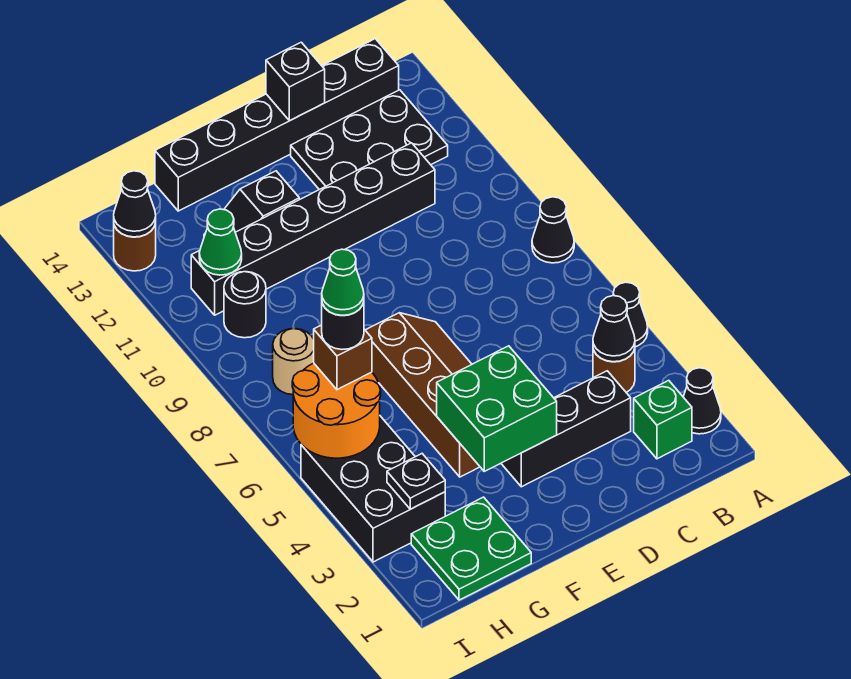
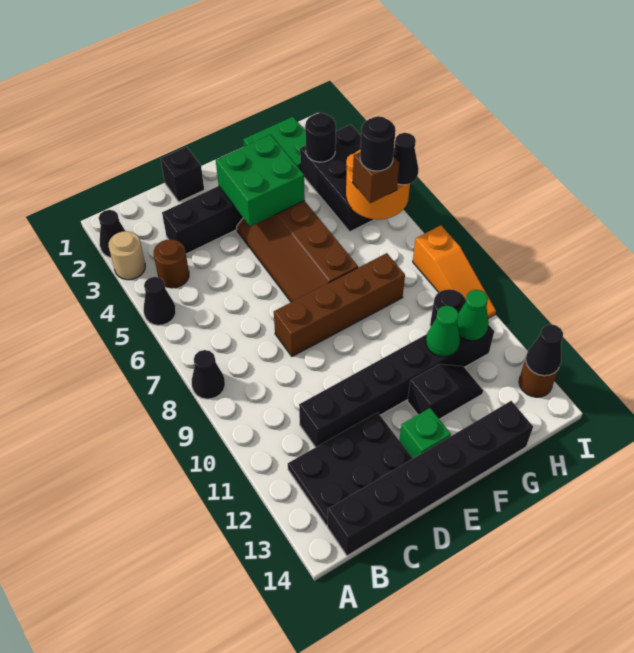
green brick B2 level 1 -> green brick E13 level 1
black cone B4 level 2 -> black cone I6 level 3
none -> brown brick D8:G8 level 1
black brick D14 level 2 -> black brick D1 level 1
black plate H3 level 2 -> black round brick H3 level 2
green cone H6 level 5 -> green cone G11 level 2
tan round brick H8 level 1 -> tan round brick A3 level 1
none -> orange slope I8:I10 level 1 top 8

